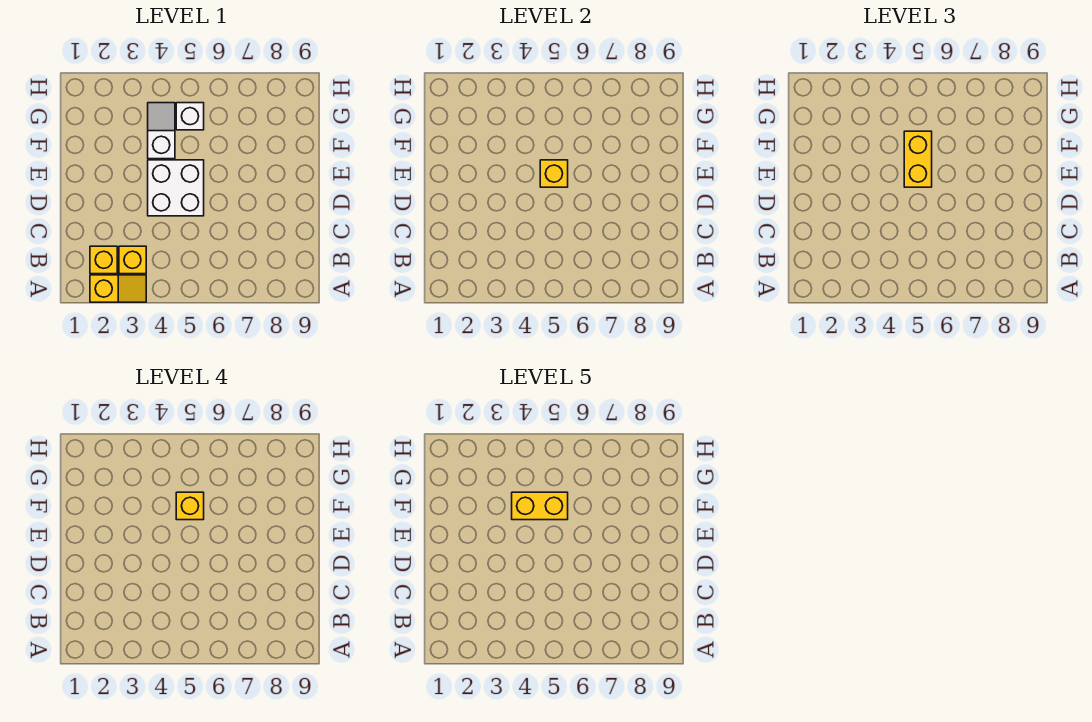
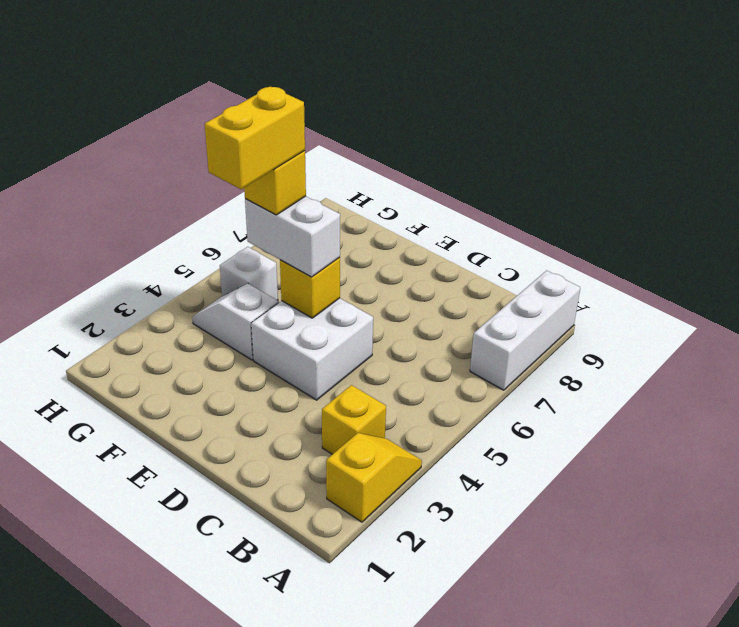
none -> white brick A7:A9 level 1
yellow brick B2 level 1 -> none
yellow brick E5:F5 level 3 -> white brick E5:F5 level 3

